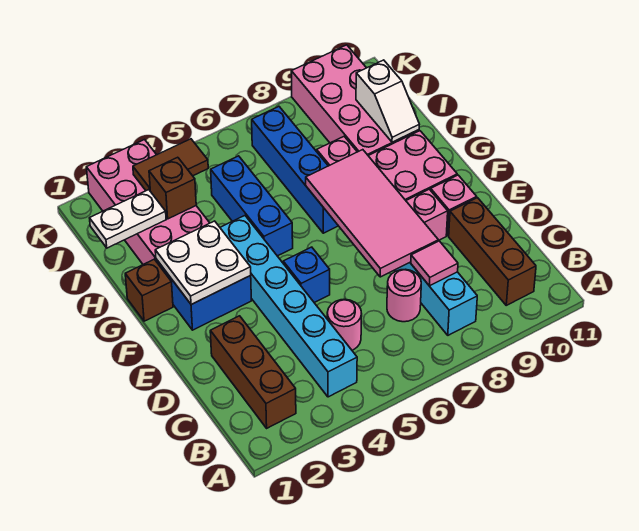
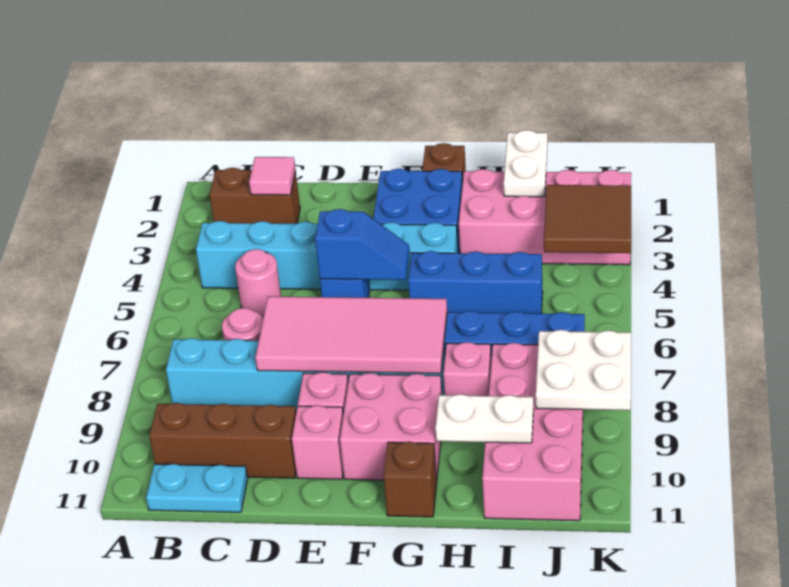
brown brick B2:D2 level 1 -> brown brick B2:C2 level 1
none -> cyan plate B11:C11 level 1
pink tile C8 level 2 -> pink tile C2 level 2
none -> blue slope E5:F5 level 2 top E
white plate F2:G3 level 2 -> white plate J8:K9 level 2
pink brick H9:K10 level 1 -> pink brick I8:J11 level 1
white slope H10:I10 level 2 top I -> white plate H10:I10 level 2
brown brick I3 level 2 -> brown brick G11 level 1
brown tile J3:J4 level 2 -> brown tile J3:K4 level 2

